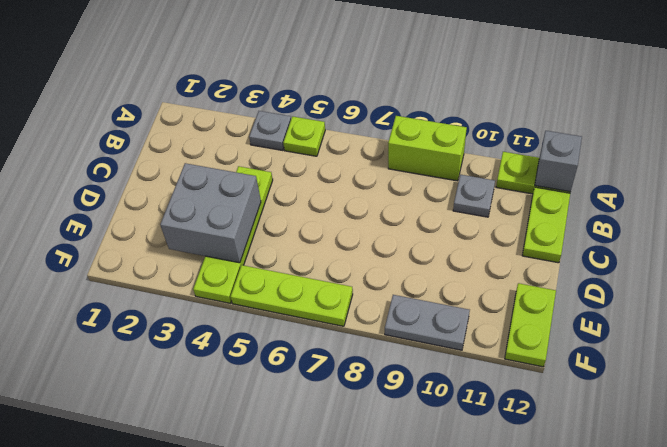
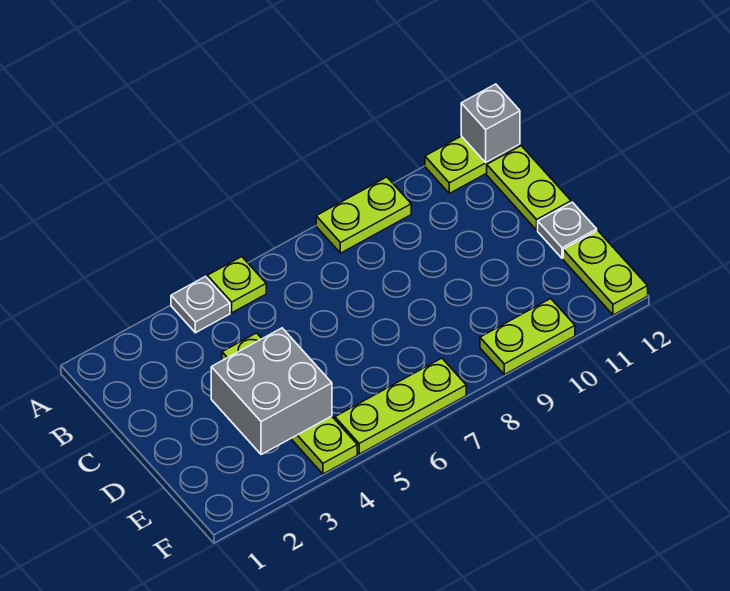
lime brick A8:A9 level 1 -> lime plate A8:A9 level 1
grey plate B10 level 1 -> grey plate D12 level 1
grey plate F9:F10 level 1 -> lime plate F9:F10 level 1

